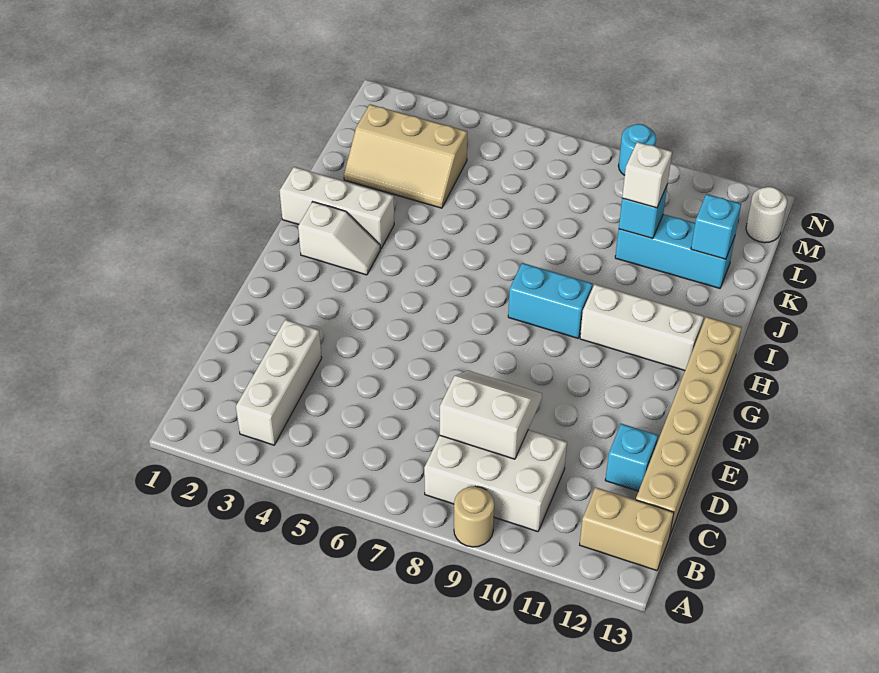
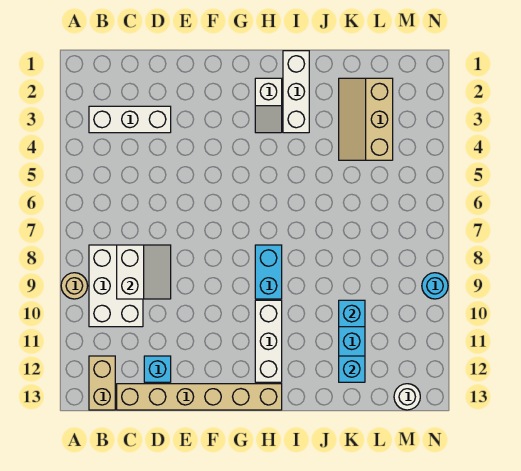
white brick K10 level 3 -> none

